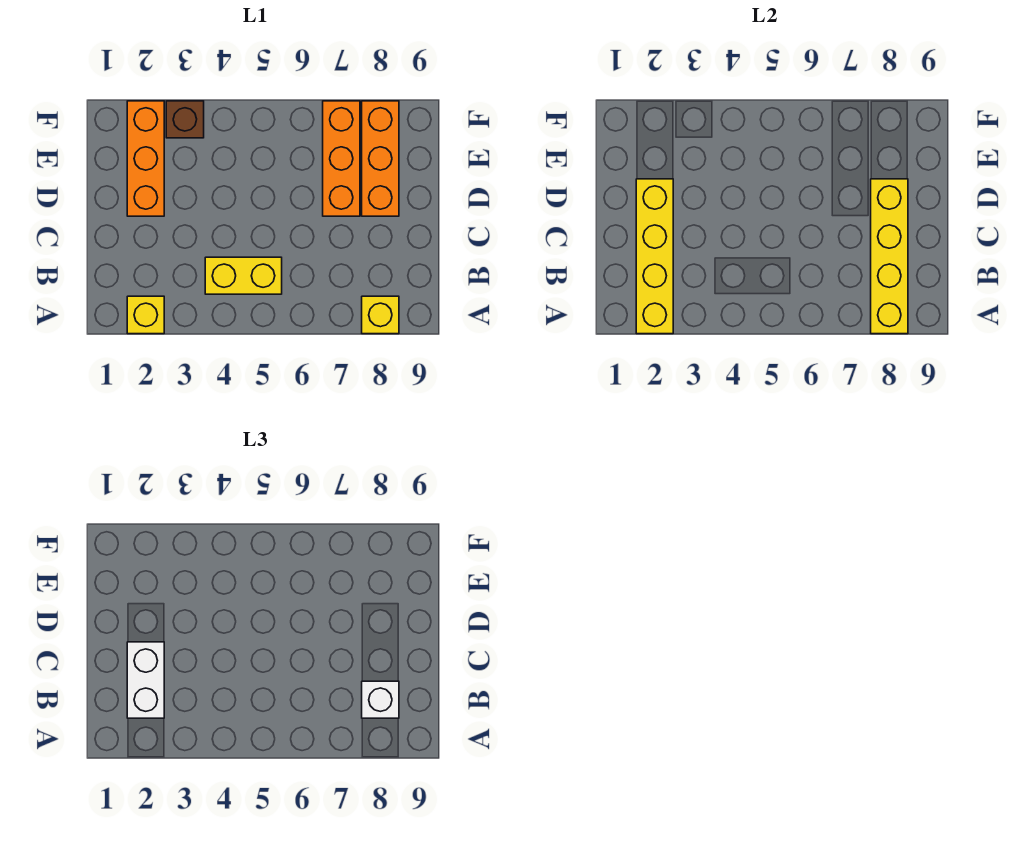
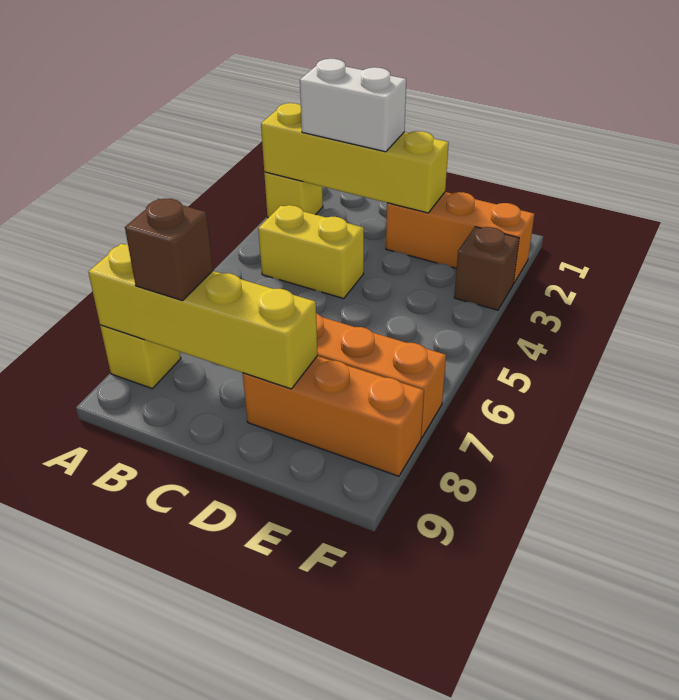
yellow brick B4:B5 level 1 -> yellow brick B4:C4 level 1
white brick B8 level 3 -> brown brick B8 level 3

